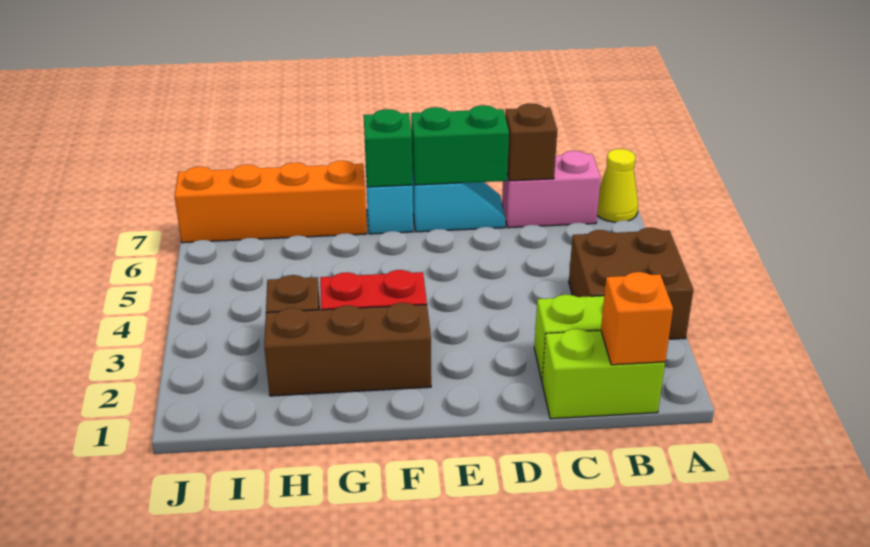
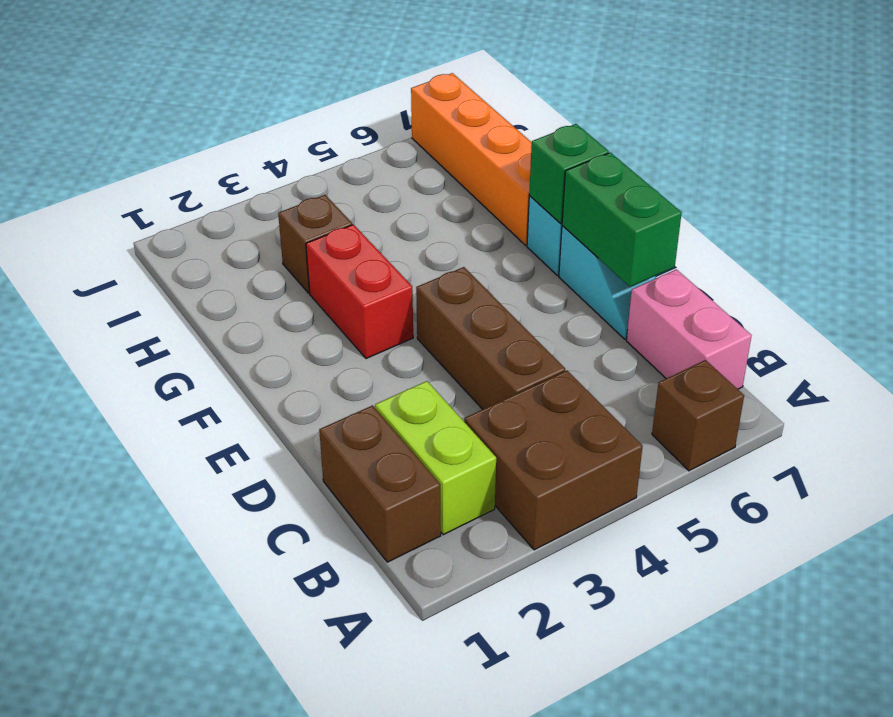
yellow cone A7 level 1 -> none
lime brick B1:C1 level 1 -> brown brick B1:C1 level 1
orange brick B1 level 2 -> none
brown brick C7 level 2 -> brown brick A6 level 1
brown brick F2:H2 level 1 -> brown brick C4:E4 level 1

